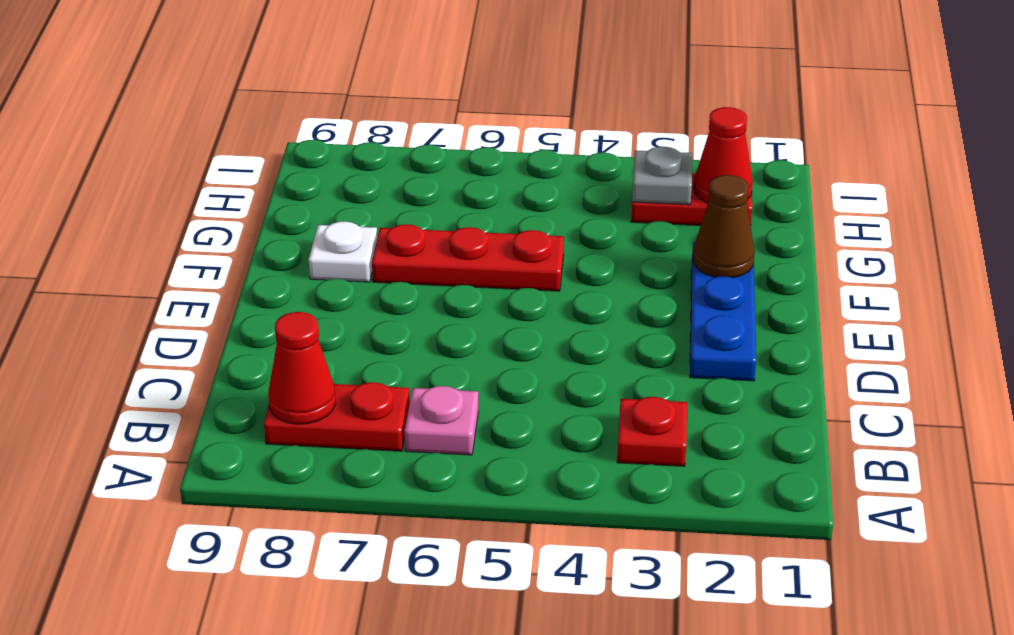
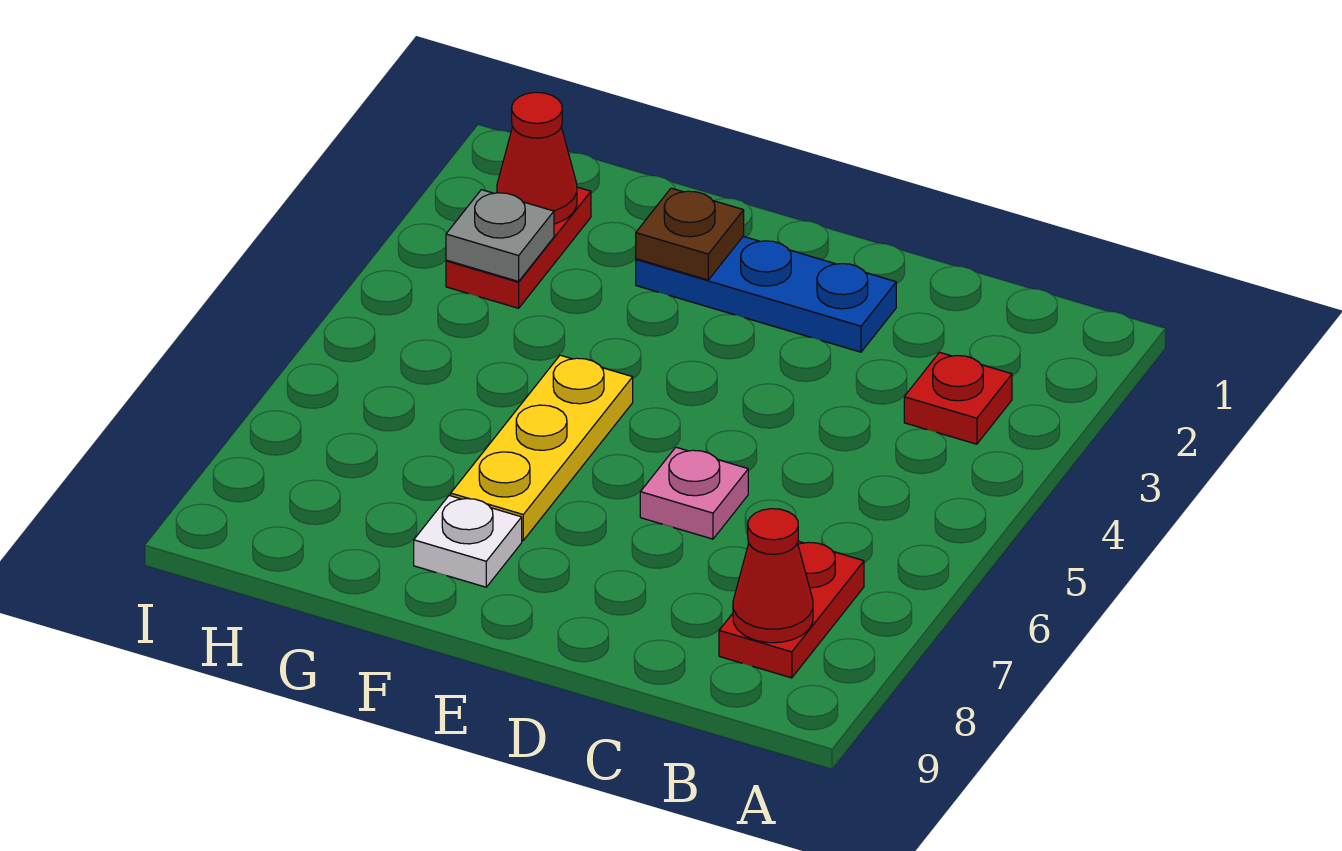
pink plate B6 level 1 -> pink plate D6 level 1
brown cone F2 level 2 -> brown plate F2 level 2
red plate F5:F7 level 1 -> yellow plate F5:F7 level 1

